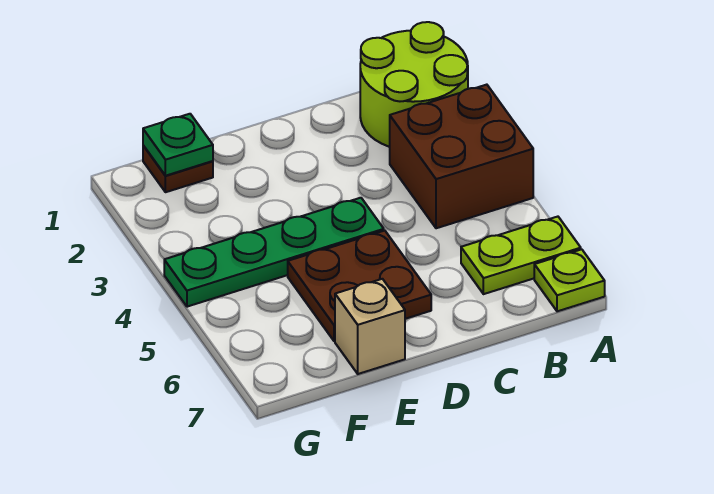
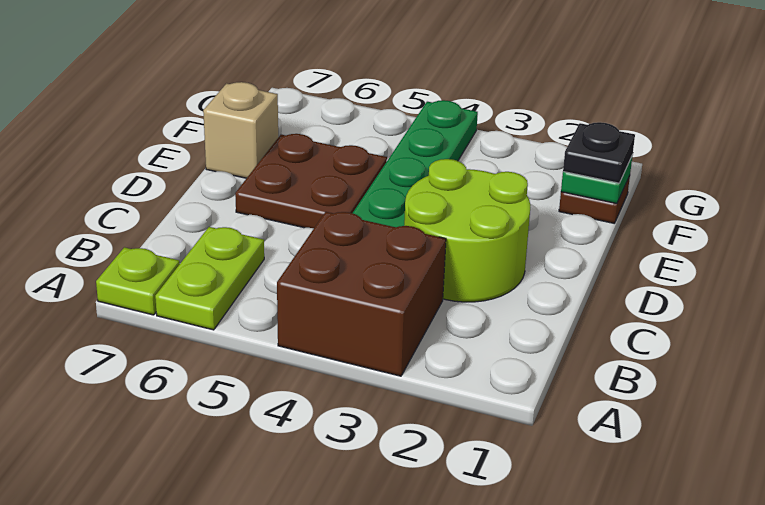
lime round brick A1:B2 level 1 -> lime round brick C2:D3 level 1
none -> black plate F1 level 3

